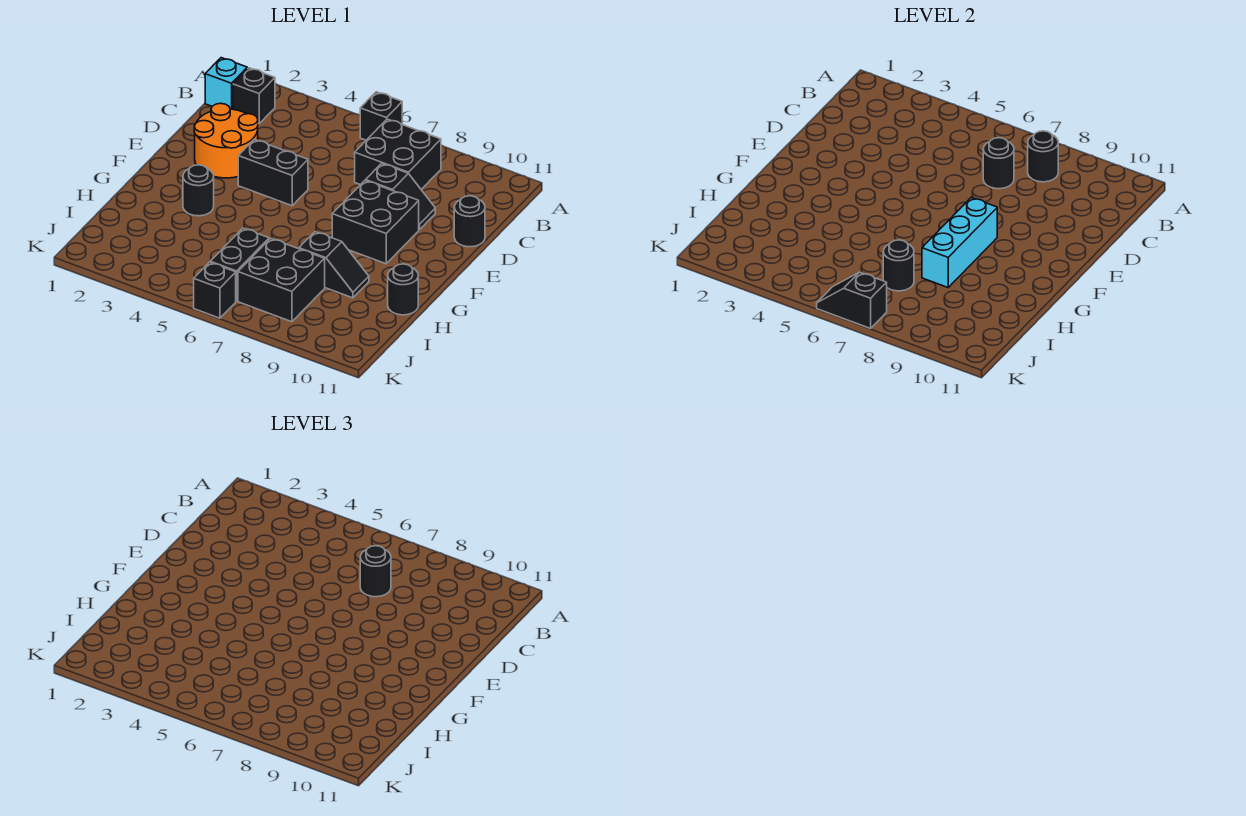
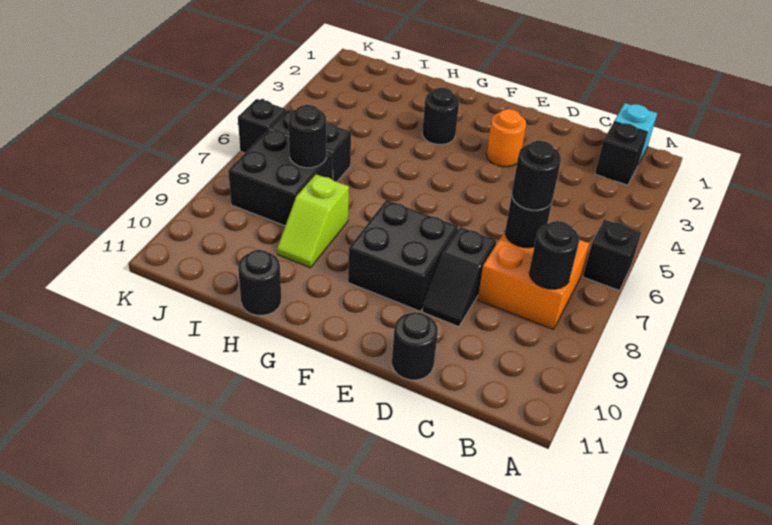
black brick B7:C8 level 1 -> orange brick B7:C8 level 1
orange round brick D2:E3 level 1 -> orange round brick E3 level 1
black brick E4:E5 level 1 -> none
cyan brick F8:H8 level 2 -> none
black slope H8:H9 level 1 top 8 -> lime slope H8:H9 level 1 top 8
black slope K6:K7 level 2 top 7 -> none

